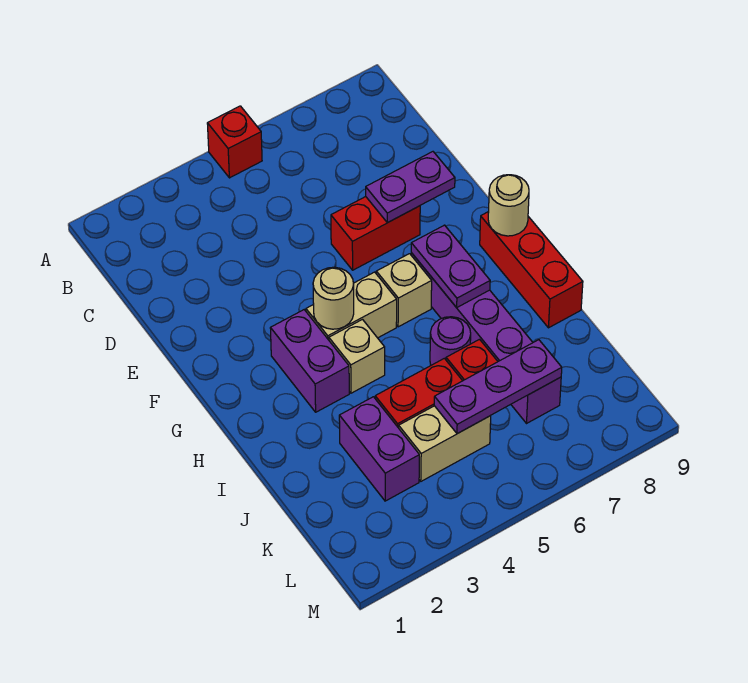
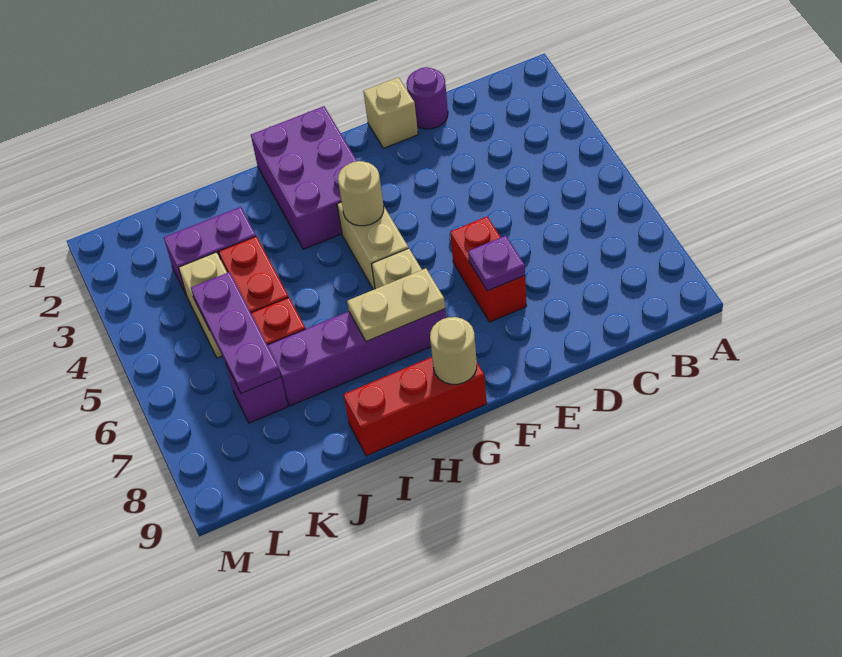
red brick A5 level 1 -> none
purple plate E7:E8 level 2 -> purple plate E7 level 2
purple brick G3:H3 level 1 -> purple brick G1:H3 level 1
purple plate G7:H7 level 2 -> tan plate G7:H7 level 2
tan brick H4 level 1 -> tan brick E1 level 1
purple round brick I6 level 1 -> purple round brick D1 level 1

